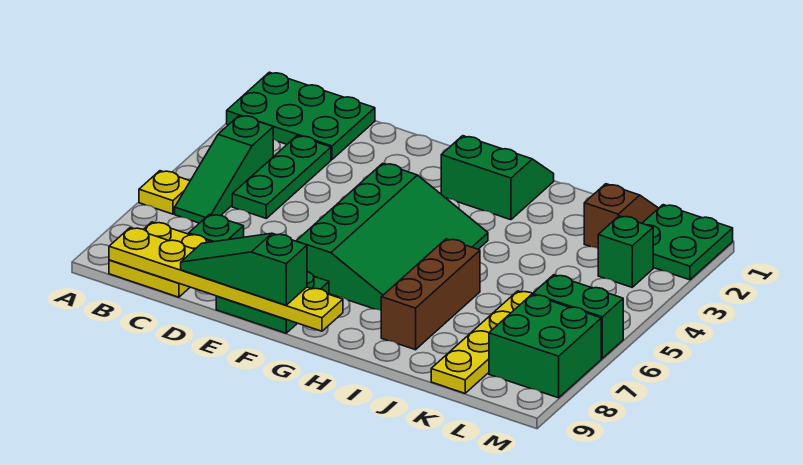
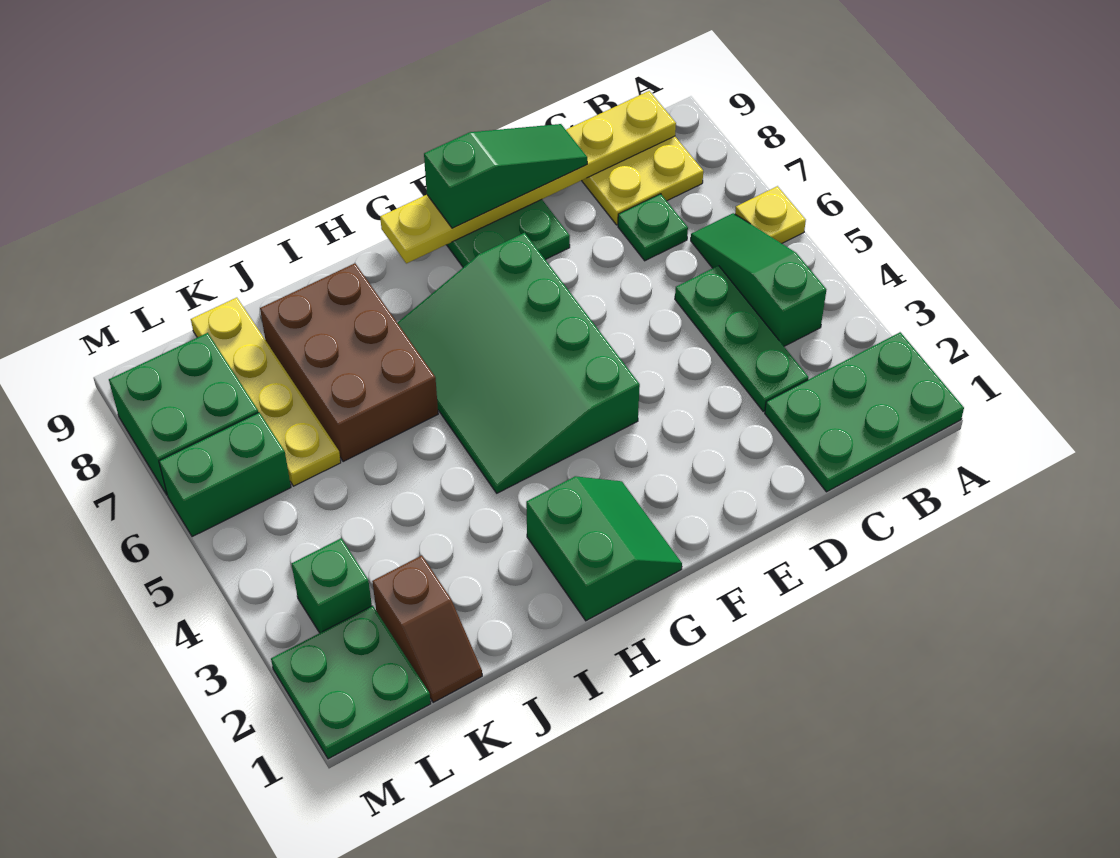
green slope G1:H2 level 1 top 2 -> green slope G1:H2 level 1 top H
brown brick I6:I8 level 1 -> brown brick I6:J8 level 1

